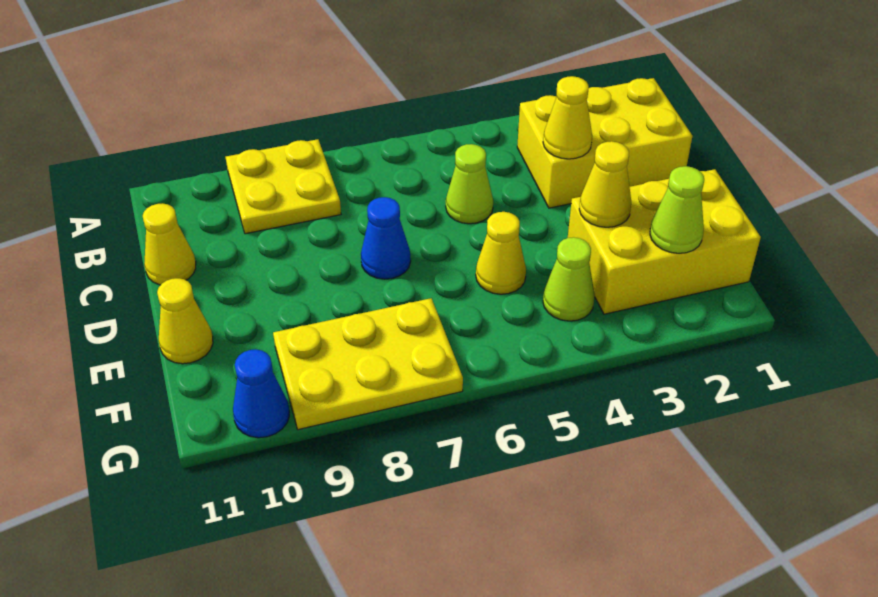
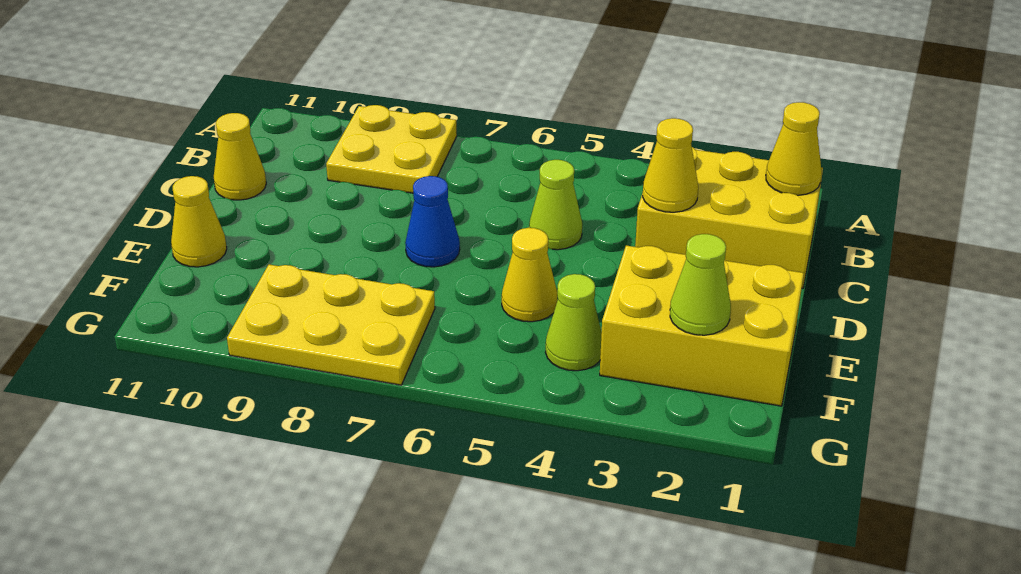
yellow cone E3 level 2 -> yellow cone B1 level 2
blue cone G10 level 1 -> none

